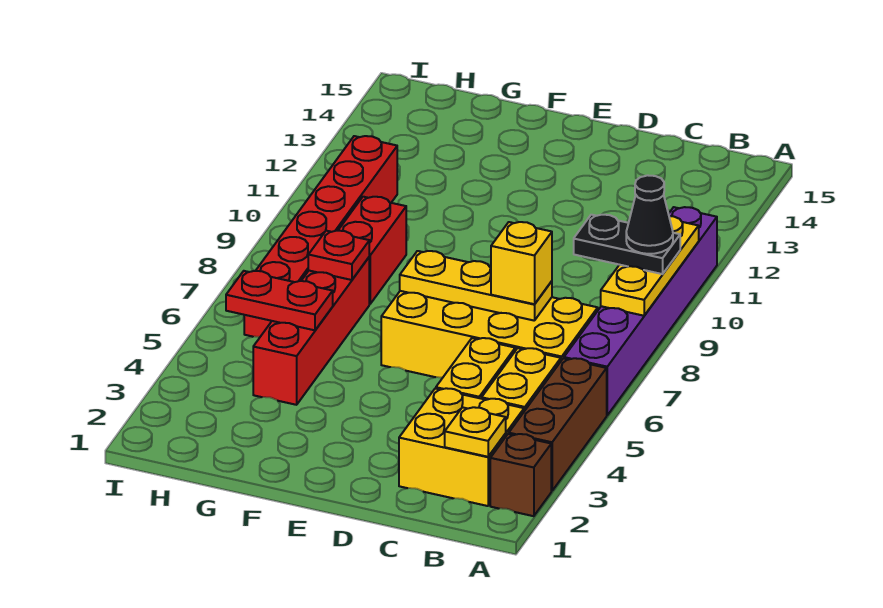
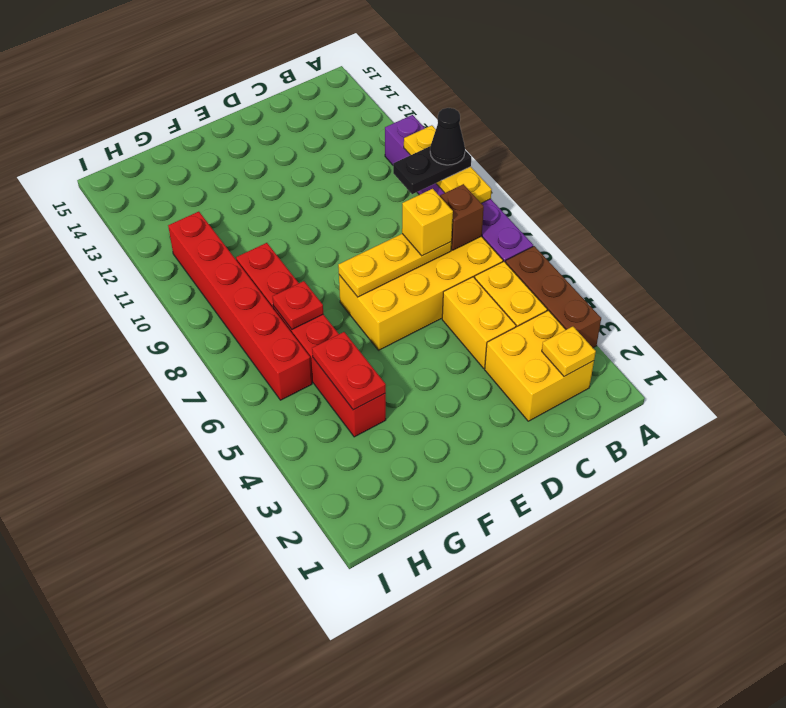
brown brick A2 level 1 -> brown brick B7 level 2
red plate G5:H5 level 2 -> red plate G4:G5 level 2

